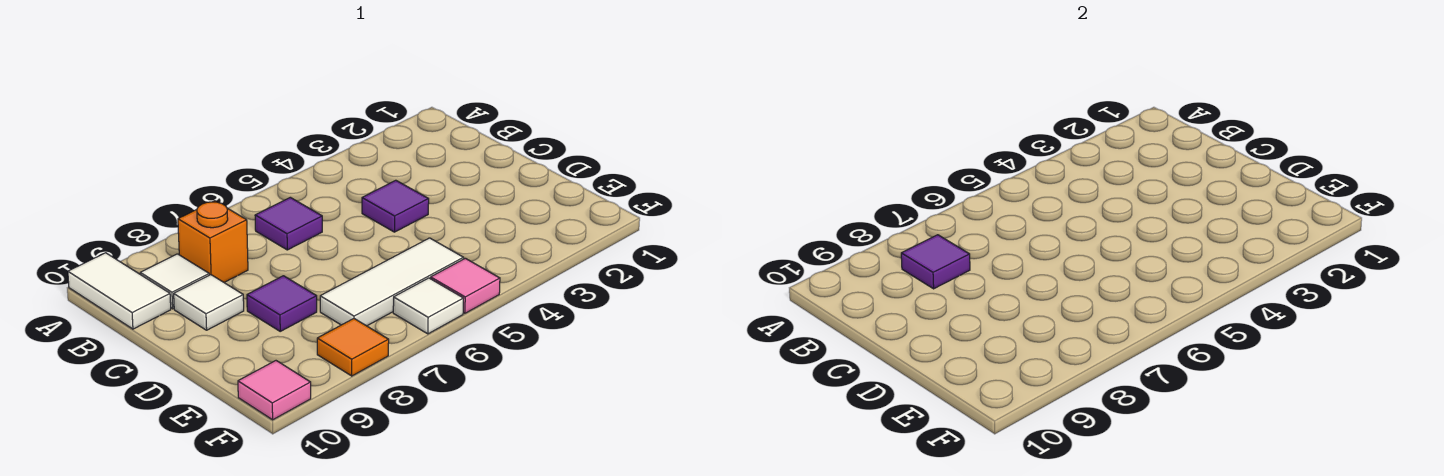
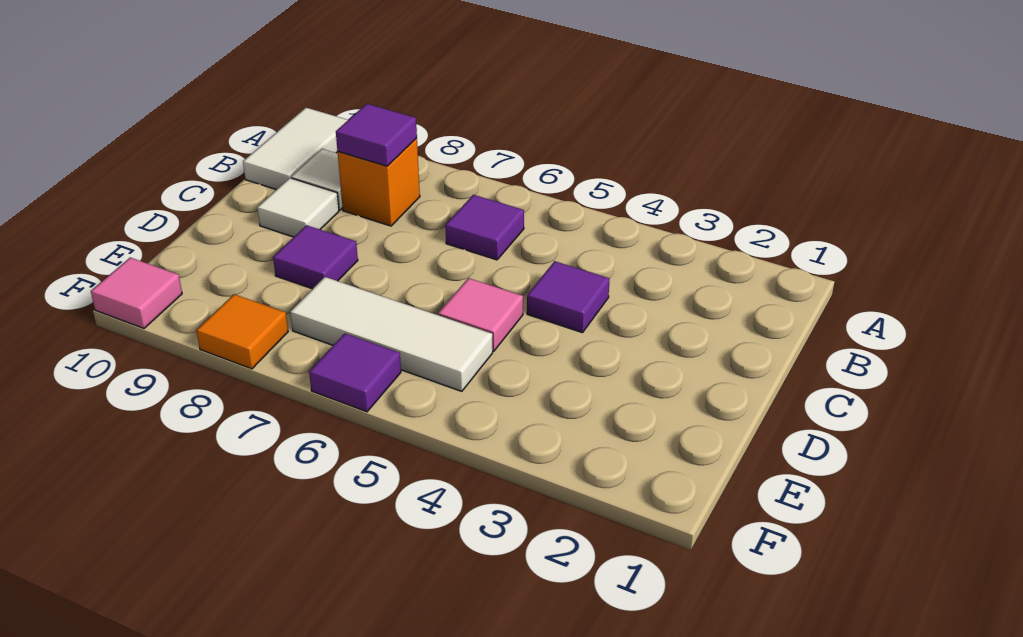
pink tile F5 level 1 -> pink tile D5 level 1
white tile F6 level 1 -> purple tile F6 level 1

